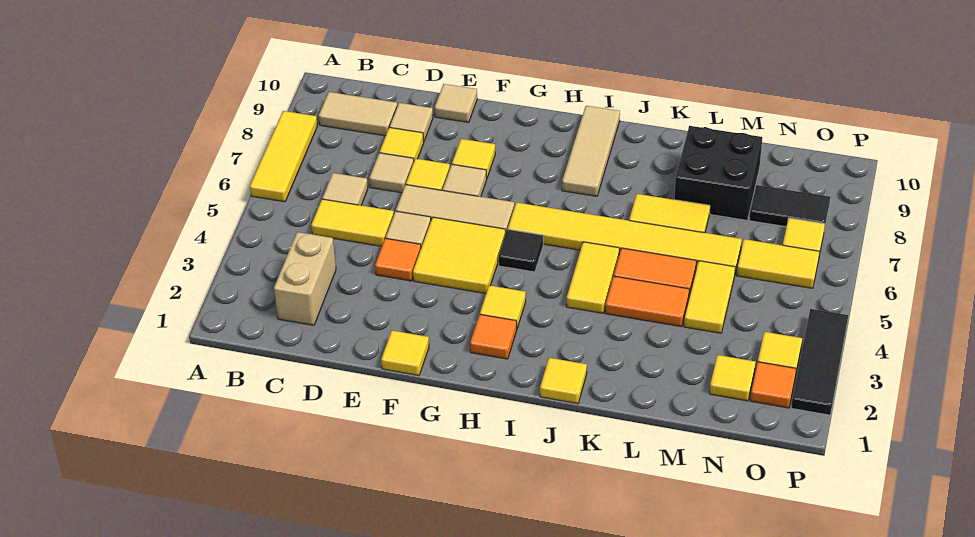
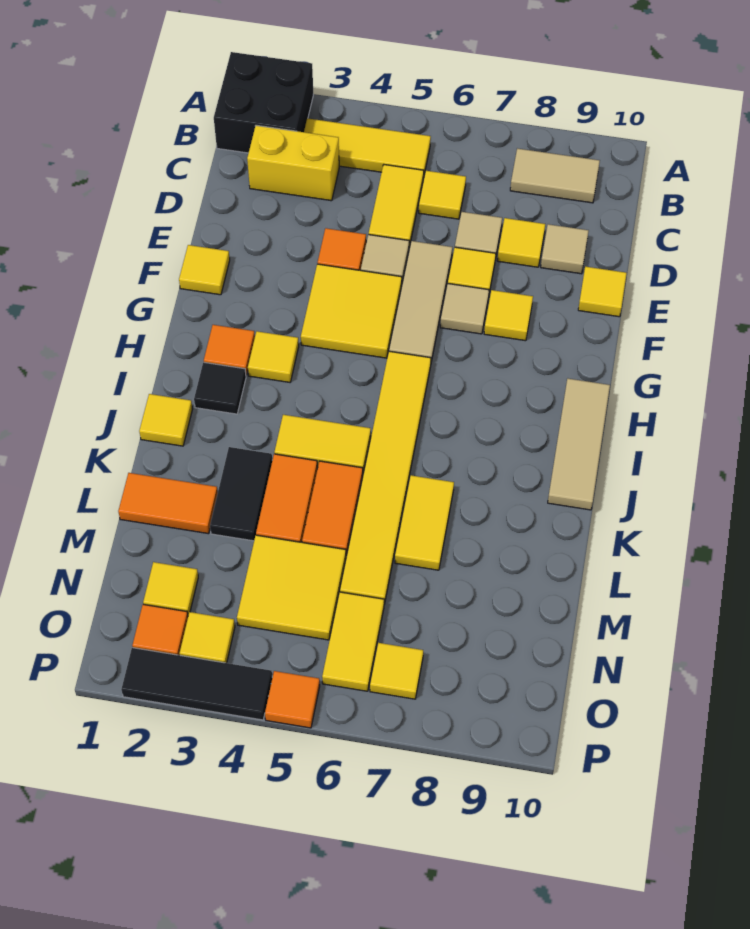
yellow tile A6:A8 level 1 -> yellow tile B3:B5 level 1
tan tile B9:C9 level 1 -> tan tile B8:B9 level 1
tan brick C2:C3 level 1 -> yellow brick C2:C3 level 1
tan tile C6 level 1 -> yellow tile C6 level 1
tan tile E10 level 1 -> yellow tile E10 level 1
black tile H5 level 1 -> black tile I2 level 1
tan tile I8:I10 level 1 -> tan tile H10:J10 level 1
none -> orange tile L1:L2 level 1
black brick L8:M9 level 1 -> black brick A1:B2 level 1
yellow tile M4:M5 level 1 -> yellow tile M4:N5 level 1
black tile N8:O8 level 1 -> black tile K3:L3 level 1
none -> orange tile P5 level 1

